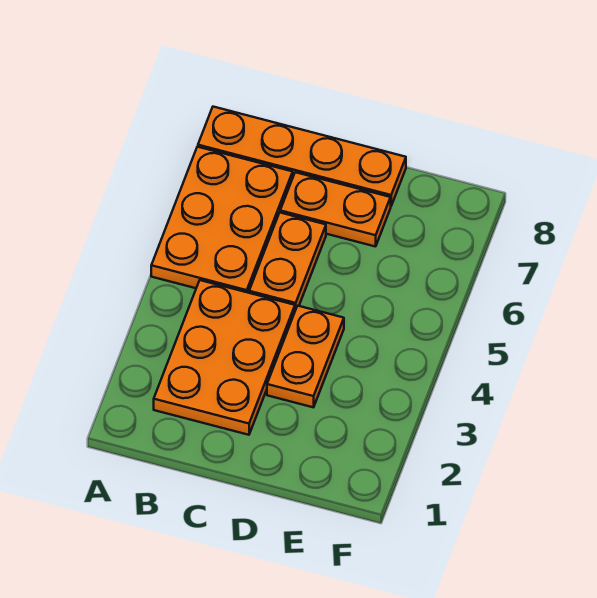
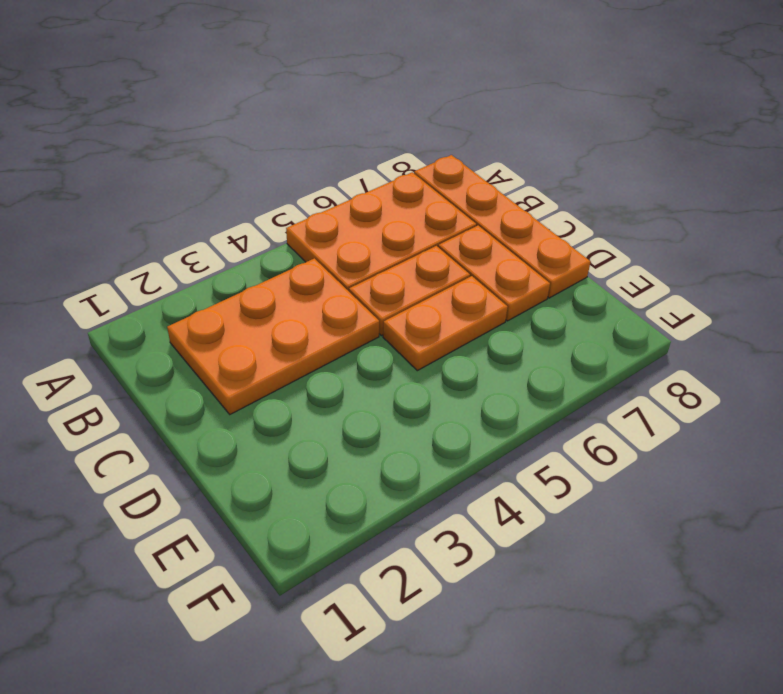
orange plate D3:D4 level 1 -> orange plate D5:D6 level 1

